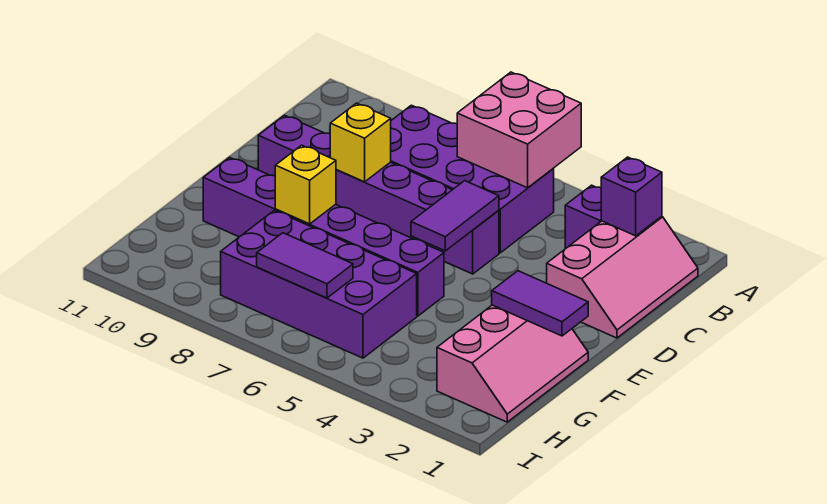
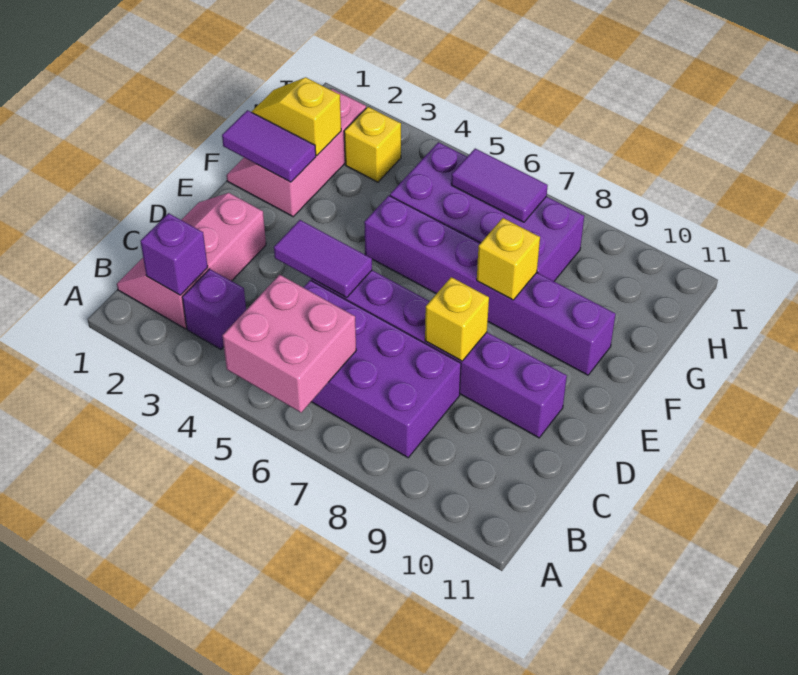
purple tile D5:E5 level 2 -> purple tile D4:D5 level 2
none -> yellow slope G1:G2 level 2 top 2
none -> yellow brick H3 level 1

